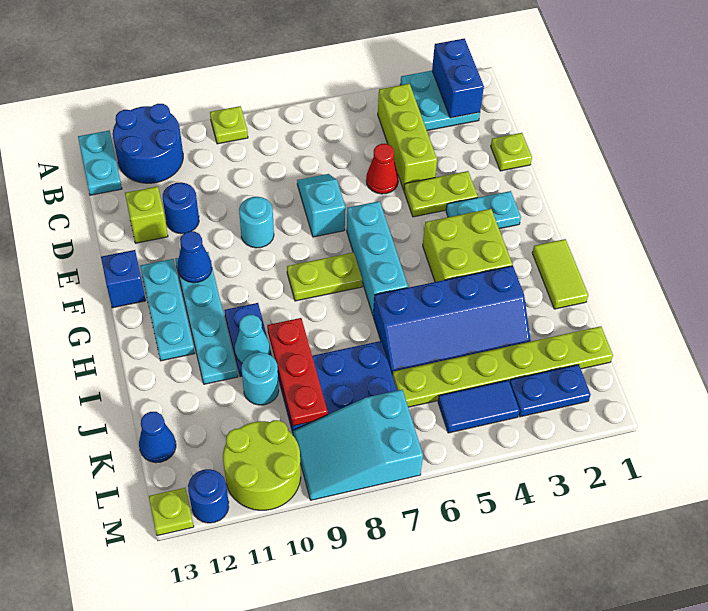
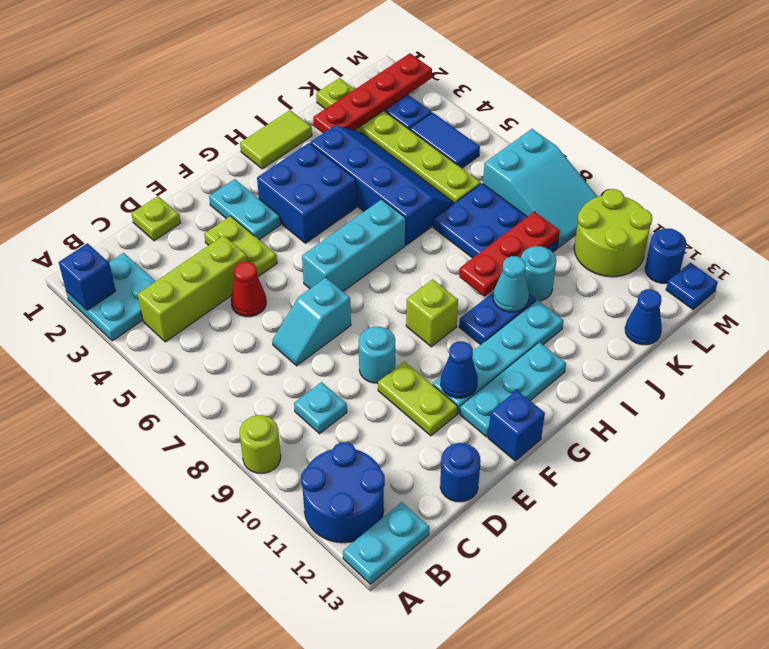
blue brick A2:B2 level 2 -> blue brick A2 level 2
lime plate A9 level 1 -> lime round brick A9 level 1
none -> cyan plate C9 level 1
blue round brick D11 level 1 -> blue round brick D13 level 1
lime brick D12 level 1 -> lime brick G9 level 1
lime brick G3:H4 level 1 -> blue brick G3:H4 level 1
lime plate G7:G8 level 1 -> lime plate E10:E11 level 1
none -> red plate J2:M2 level 2
lime plate M13 level 1 -> blue plate M13 level 1

